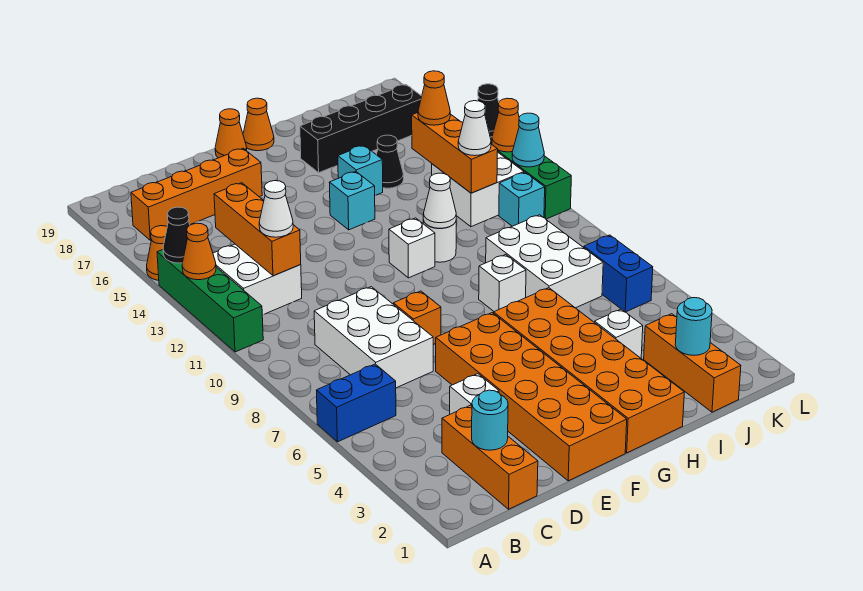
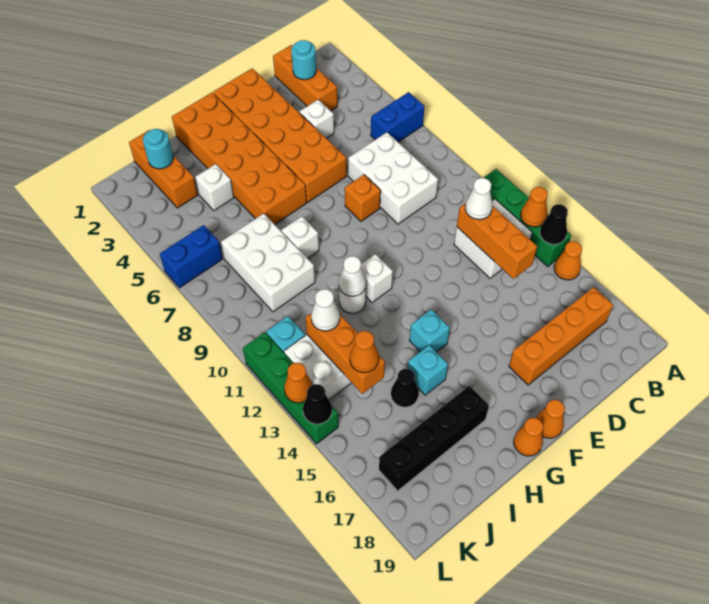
blue brick K6:K7 level 1 -> blue brick K6:L6 level 1
cyan cone L12 level 2 -> none

